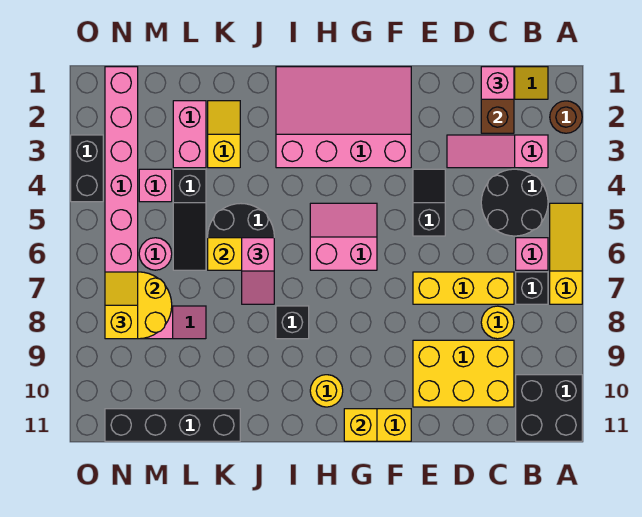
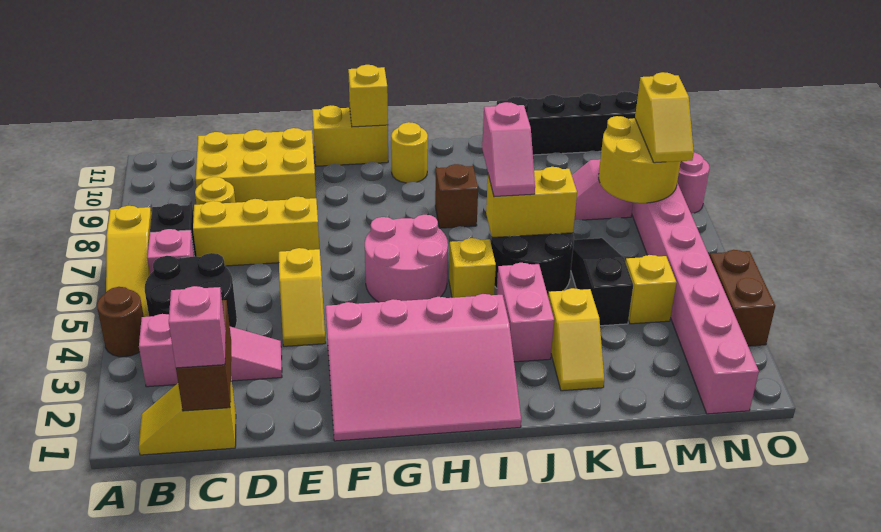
brown round brick A2 level 1 -> brown round brick A4 level 1
black brick A10:B11 level 1 -> none
black slope E4:E5 level 1 top 5 -> yellow slope E4:E5 level 1 top 5
pink slope G5:H6 level 1 top 6 -> pink round brick G5:H6 level 1
none -> yellow brick I5 level 1
black brick I8 level 1 -> brown brick I8 level 1
pink slope J6:J7 level 3 top 6 -> pink slope J6:J7 level 3 top 7
pink brick L2:L3 level 1 -> pink brick J3:J4 level 1
pink brick M4 level 1 -> yellow brick M4 level 1
pink round brick M6 level 1 -> pink round brick O8 level 1
black brick O3:O4 level 1 -> brown brick O3:O4 level 1

